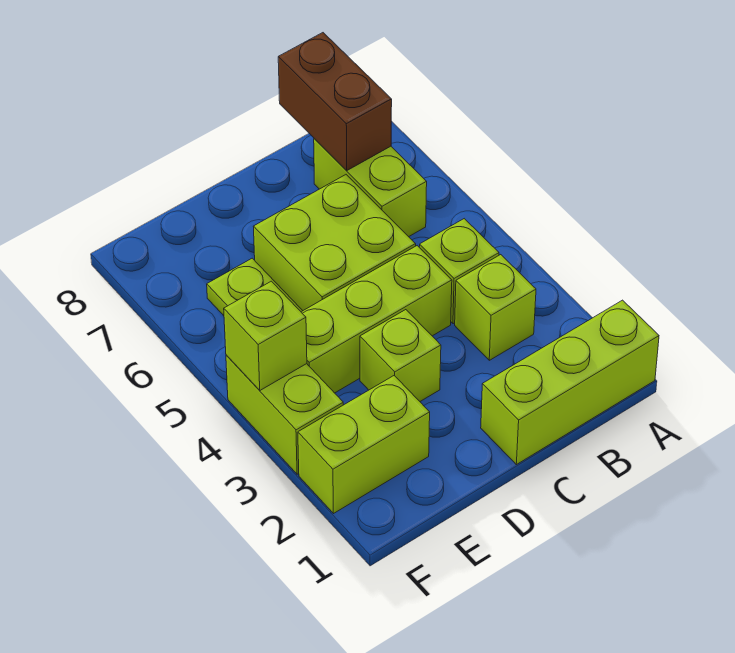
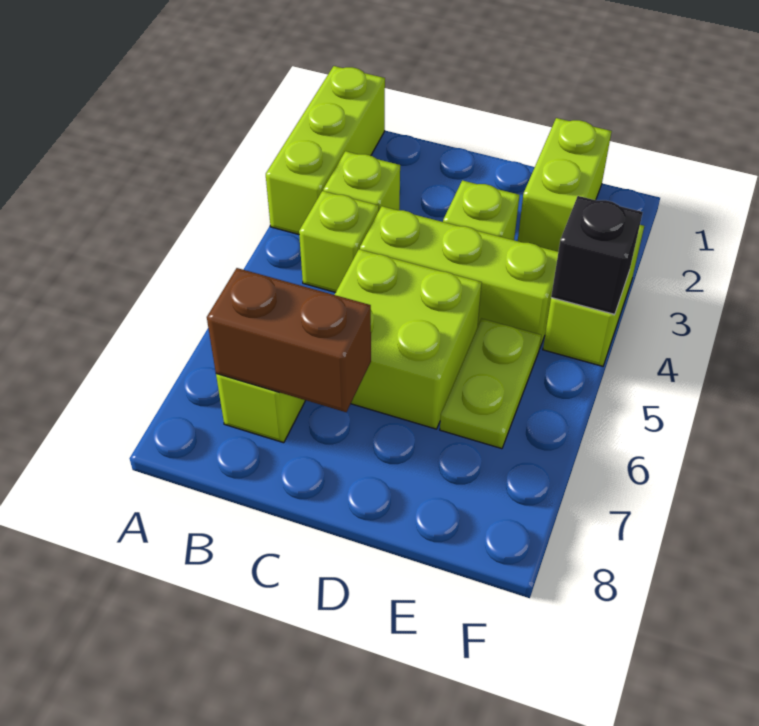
lime brick A1:C1 level 1 -> lime brick A1:A3 level 1
brown brick B7:B8 level 2 -> brown brick B7:C7 level 2
lime brick E2:F2 level 1 -> lime brick E1:E2 level 1
lime brick F4 level 2 -> black brick F4 level 2

